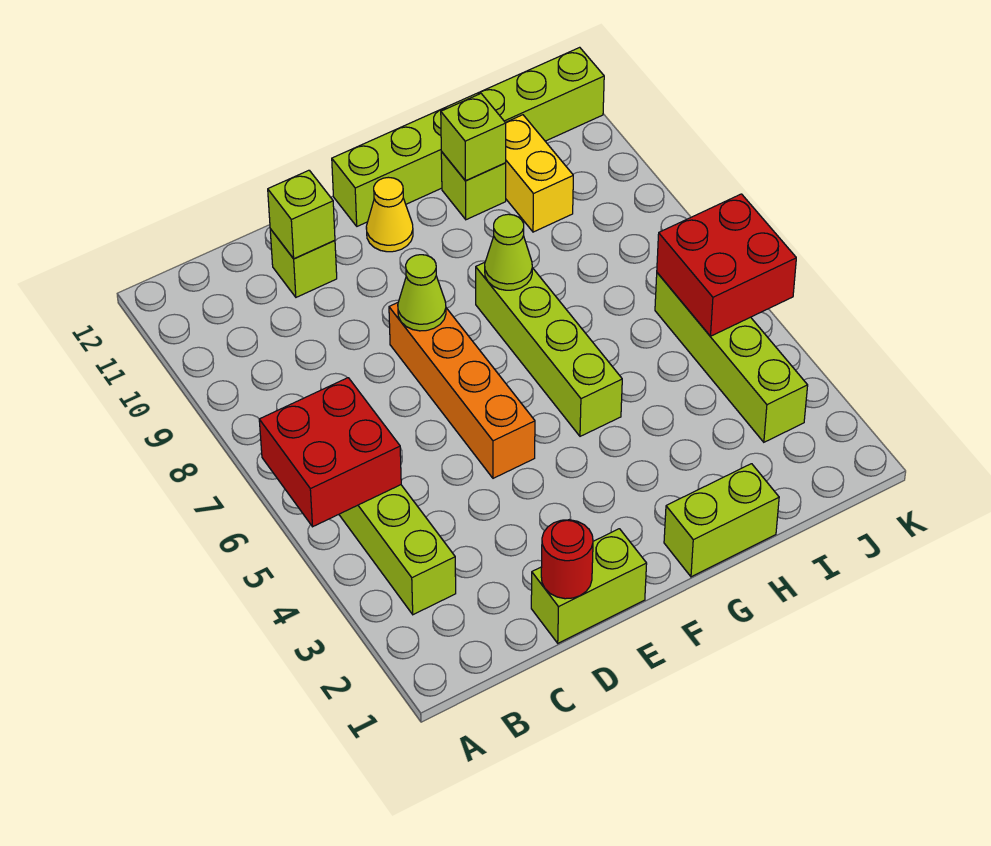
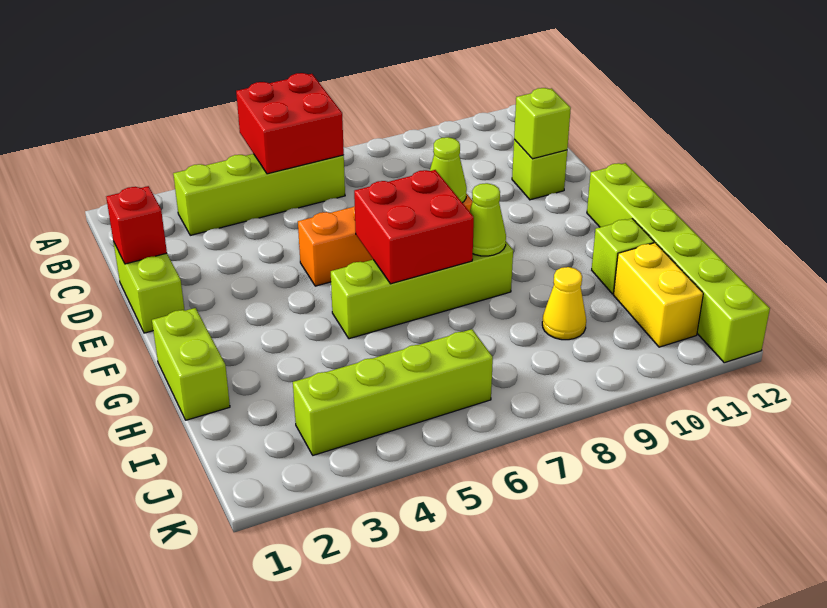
red round brick D1 level 2 -> red brick D1 level 2
yellow cone F11 level 1 -> yellow cone I9 level 1
lime brick H11 level 2 -> none
yellow brick I10:I11 level 1 -> yellow brick I11:J11 level 1
red brick J5:K6 level 2 -> red brick F6:G7 level 2

